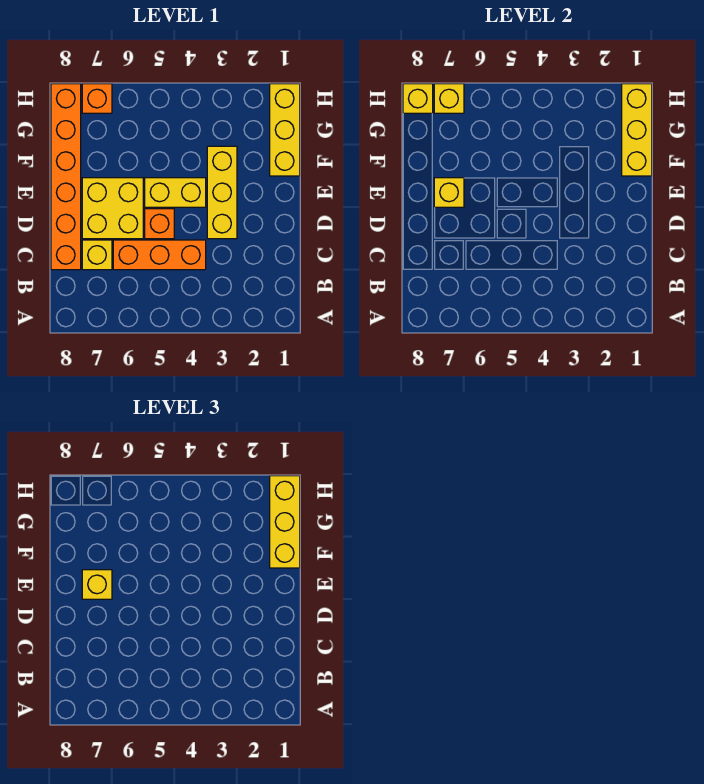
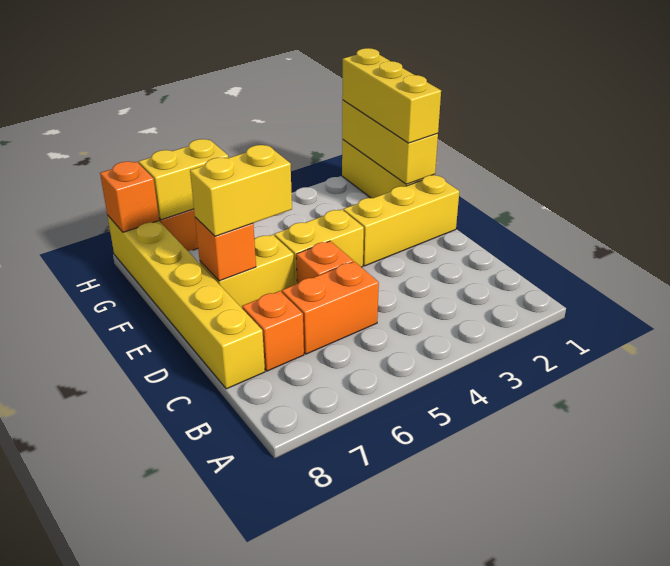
orange brick C4:C6 level 1 -> orange brick C5:C6 level 1
yellow brick C7 level 1 -> orange brick C7 level 1
orange brick C8:H8 level 1 -> yellow brick C8:H8 level 1
yellow brick D3:F3 level 1 -> yellow brick E1:E3 level 1
yellow brick D6:E7 level 1 -> yellow brick E6:E7 level 1
yellow brick E7 level 2 -> orange brick E7 level 2
yellow brick E7 level 3 -> yellow brick E6:E7 level 3
yellow brick H7 level 2 -> yellow brick H6:H7 level 2
yellow brick H8 level 2 -> orange brick H8 level 2

